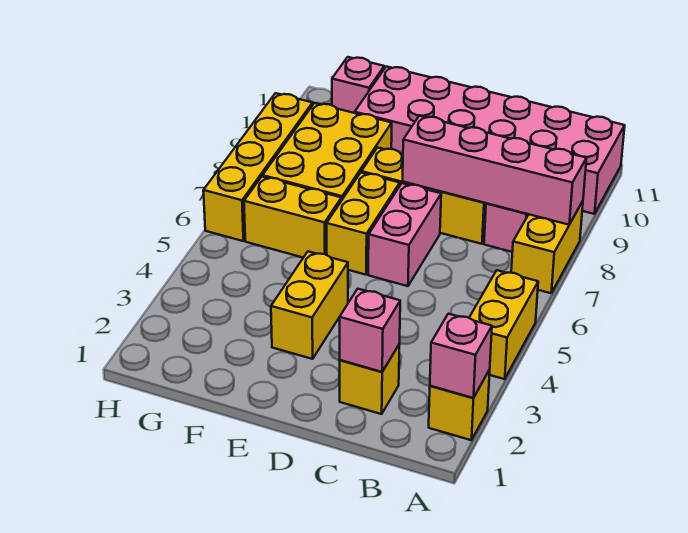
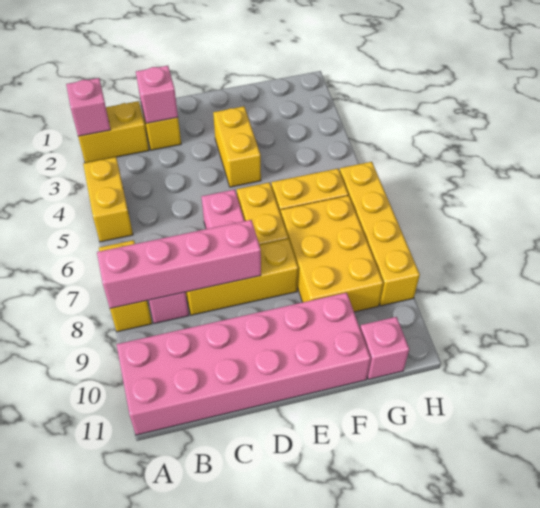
yellow brick A2 level 1 -> yellow brick A2:B2 level 1

